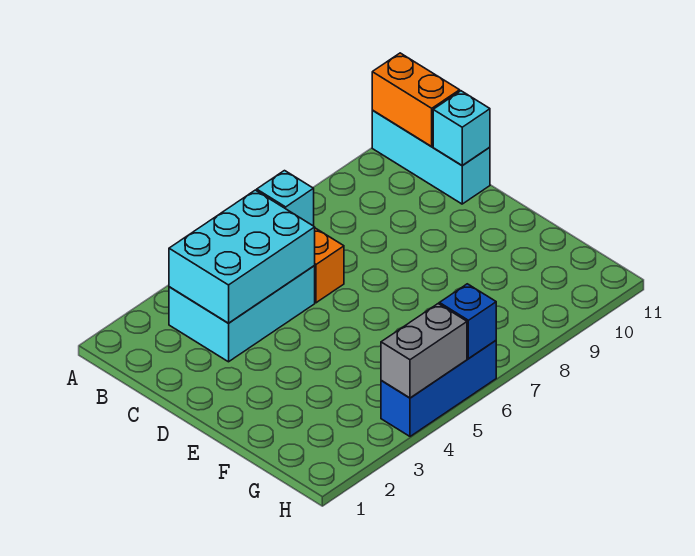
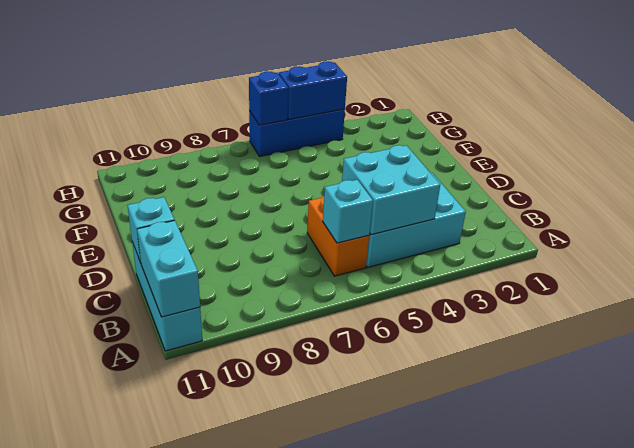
orange brick A11:B11 level 2 -> cyan brick A11:B11 level 2
cyan brick B3:C5 level 2 -> cyan brick B4:C5 level 2
grey brick H4:H5 level 2 -> blue brick H4:H5 level 2

